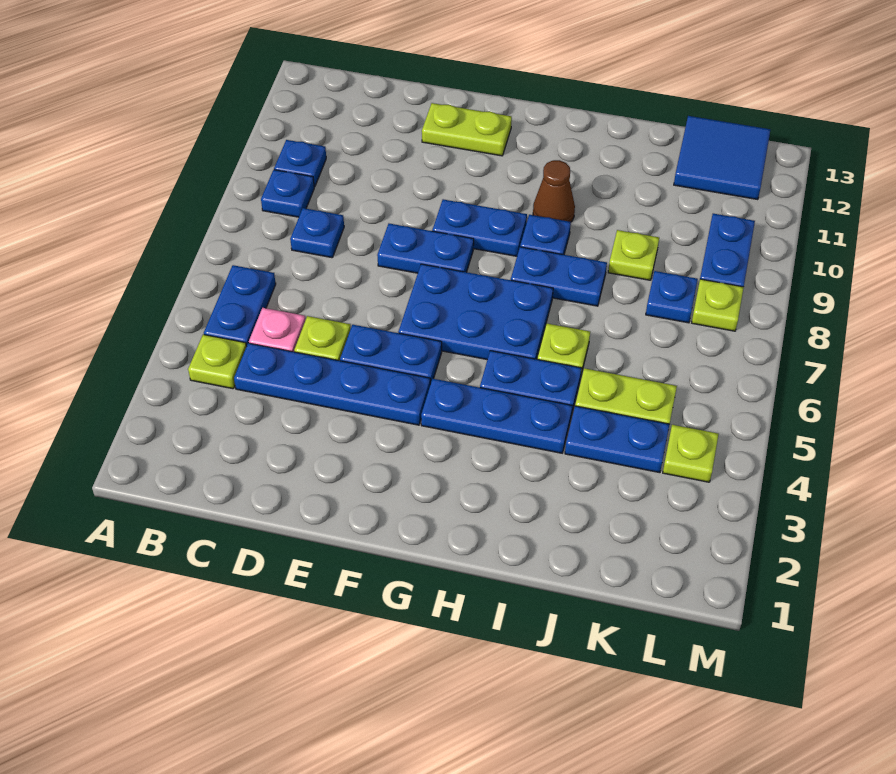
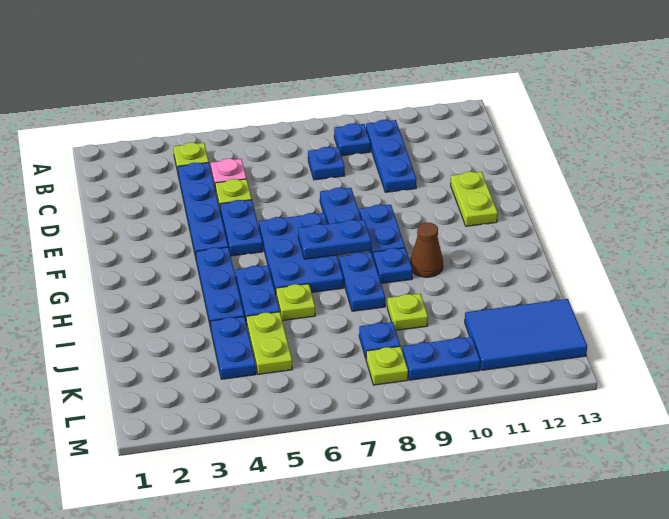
blue plate B5:B6 level 1 -> blue plate G7:G8 level 2
blue plate B10 level 1 -> blue plate B10:D10 level 1
blue tile K12:L13 level 1 -> blue tile K11:L13 level 1
lime plate L4 level 1 -> none

